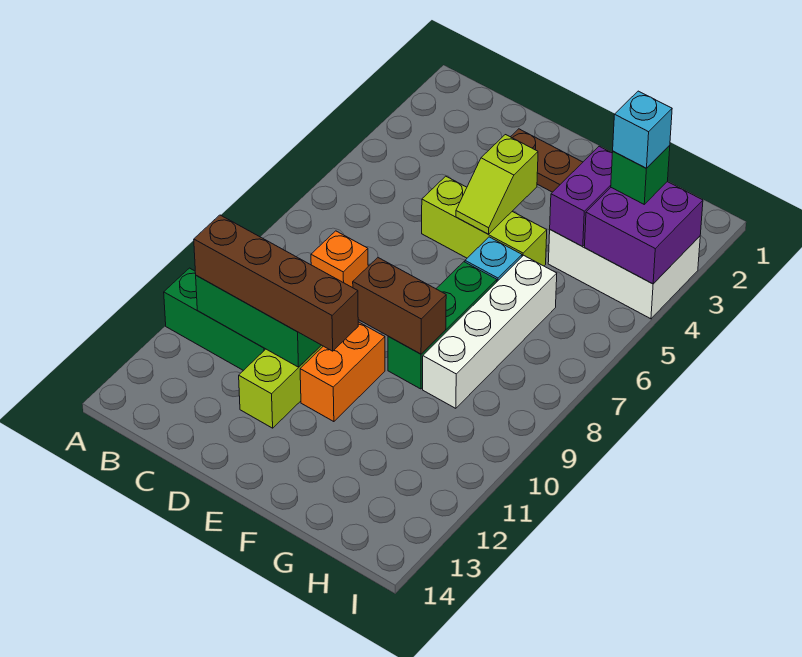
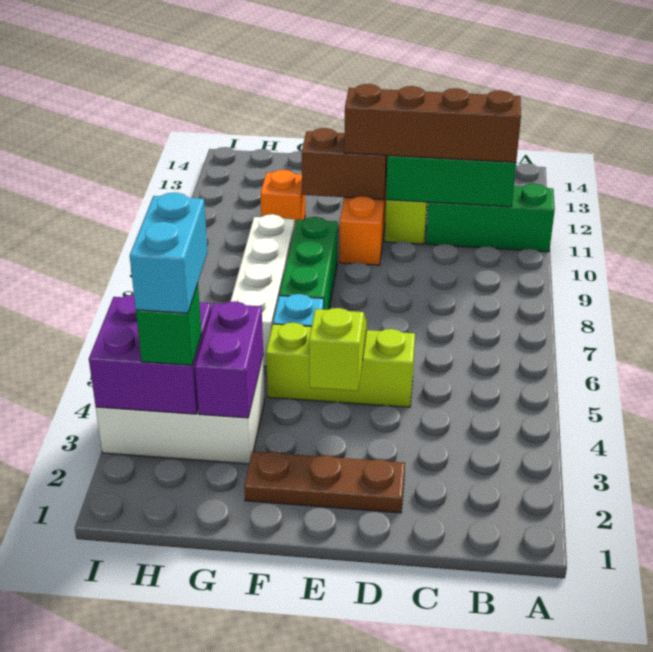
orange brick C8 level 1 -> orange brick G11 level 1
brown brick E9:F9 level 2 -> brown brick E11:F11 level 2
cyan brick H3 level 4 -> cyan brick H3:H4 level 4

